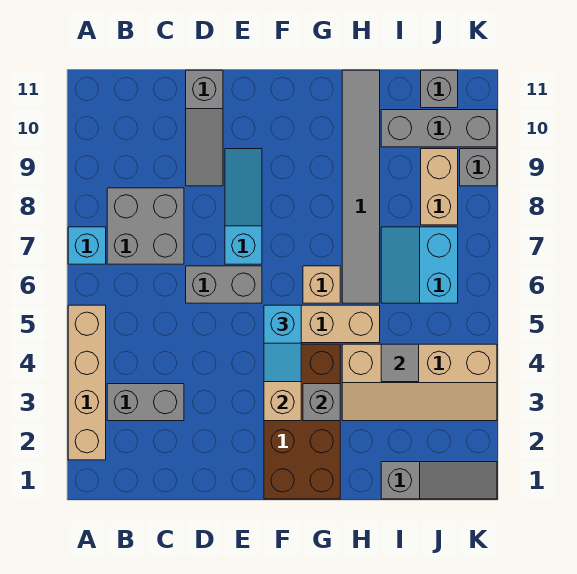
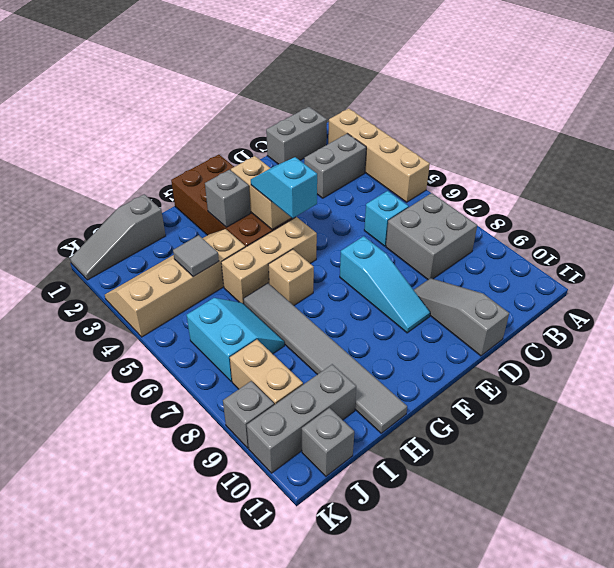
cyan brick A7 level 1 -> cyan brick C6 level 1
grey brick D6:E6 level 1 -> grey brick B1:C1 level 1

